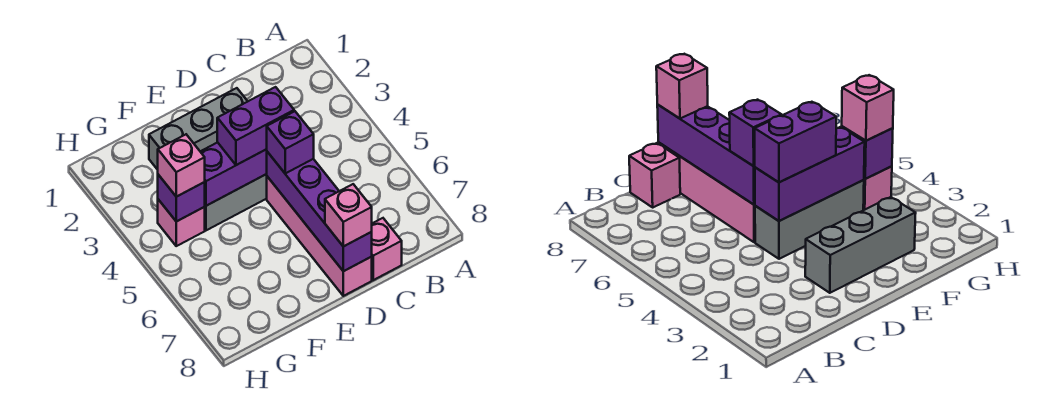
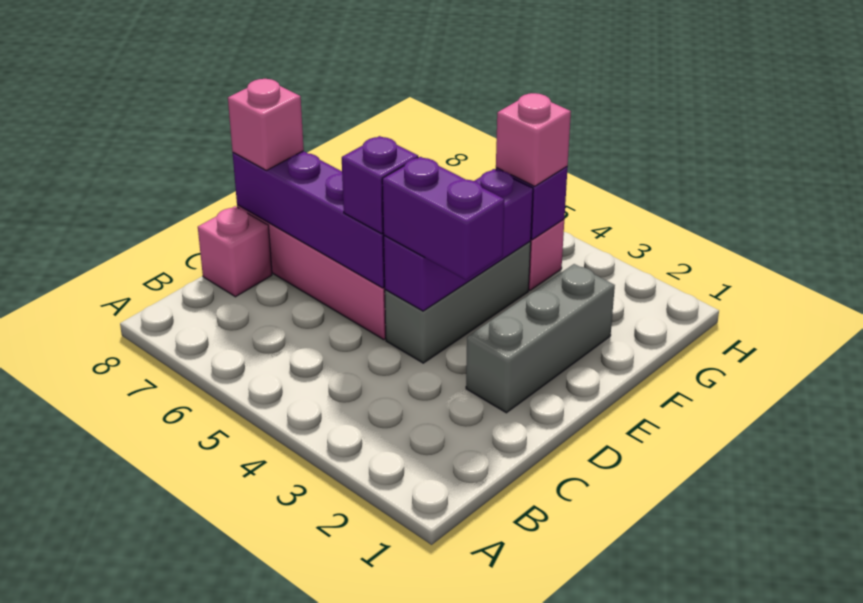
purple brick D4:E4 level 3 -> purple brick D3:D4 level 3

